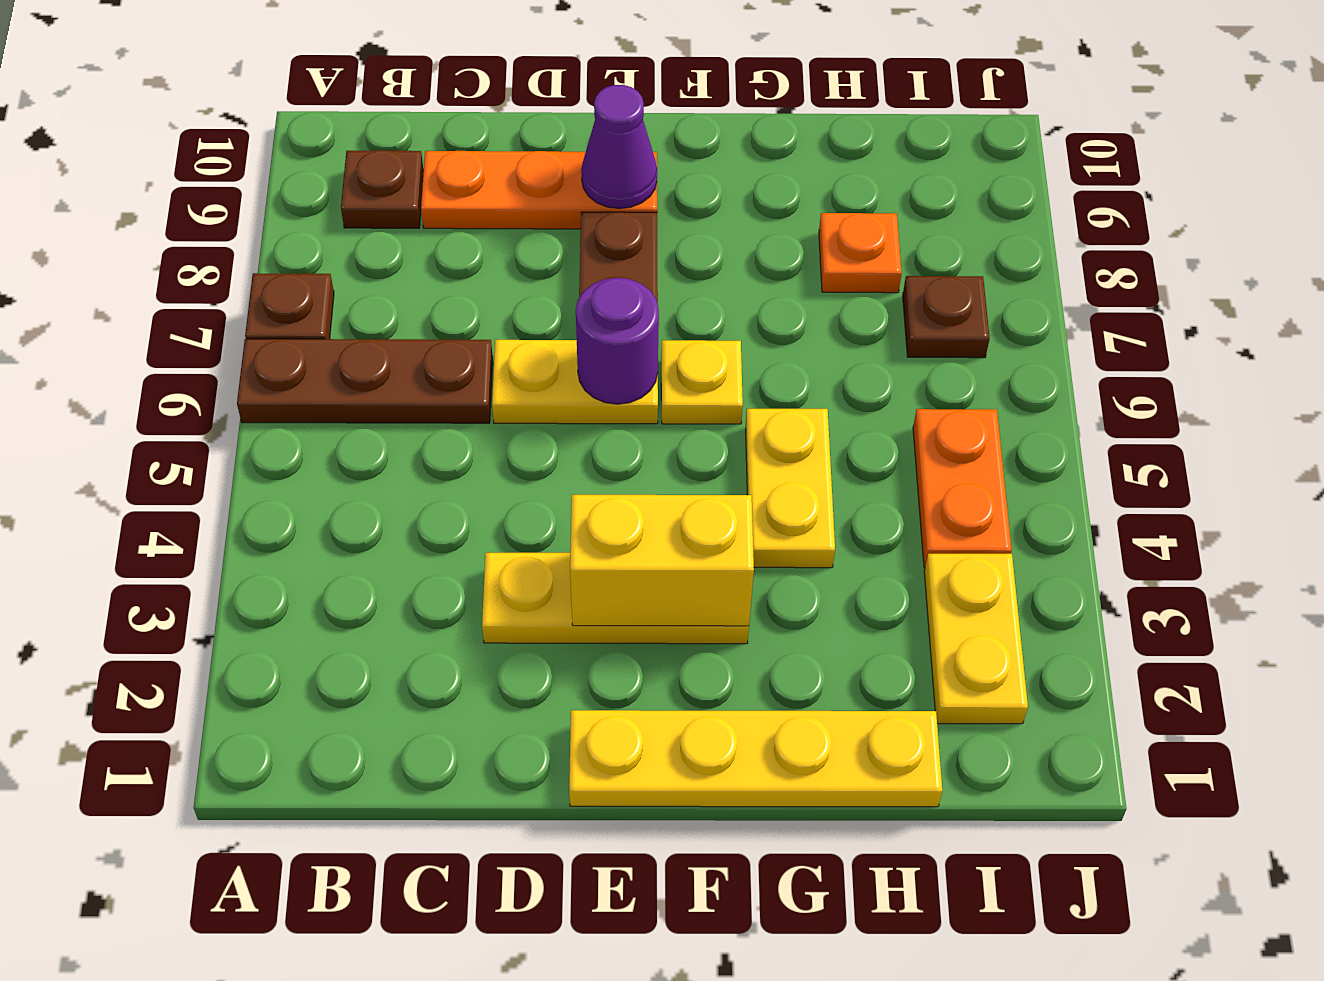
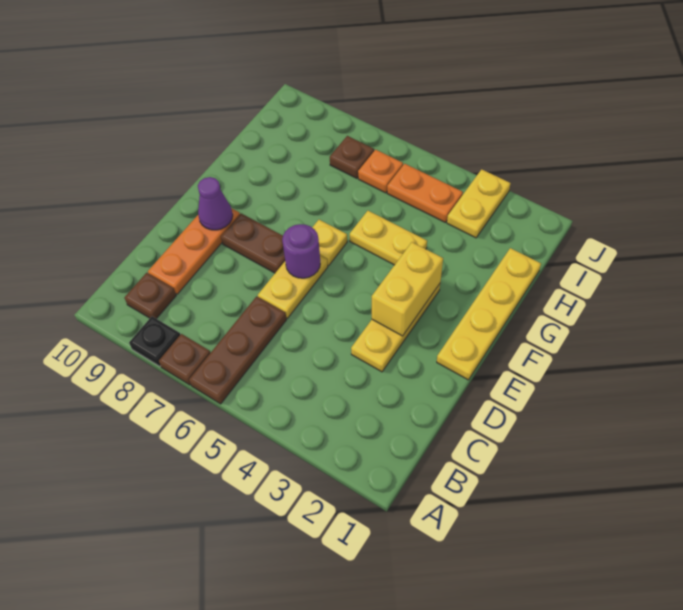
none -> black plate A8 level 1
orange plate H8 level 1 -> orange plate I6 level 1
yellow plate I2:I3 level 1 -> yellow plate I3:J3 level 1

